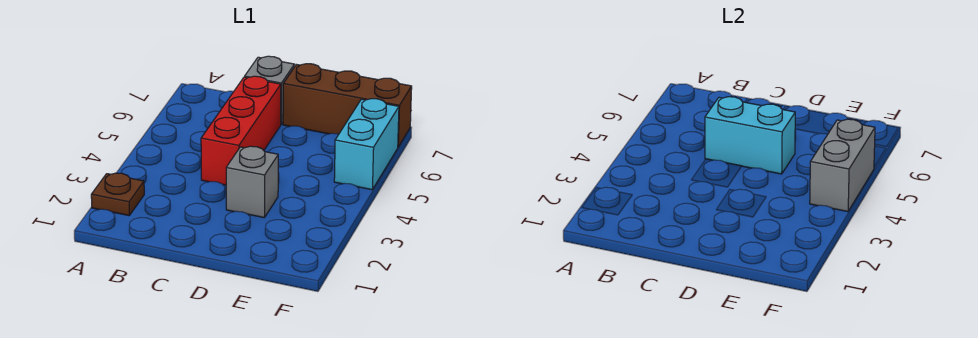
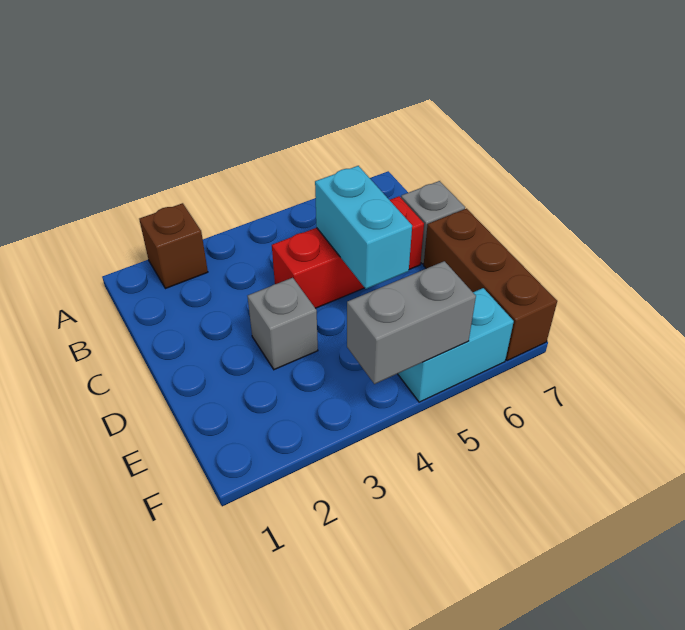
brown plate A2 level 1 -> brown brick A2 level 1

